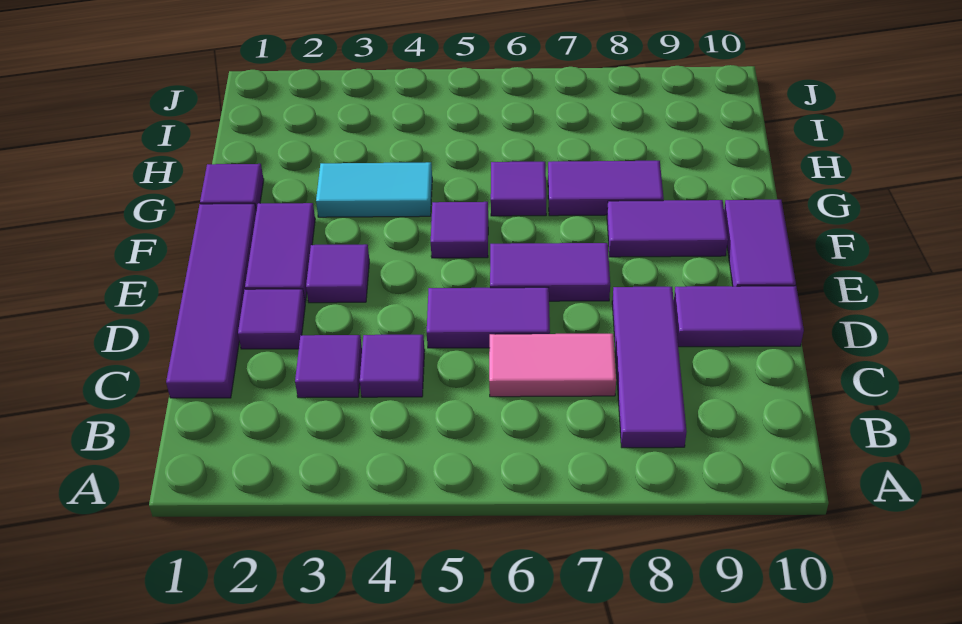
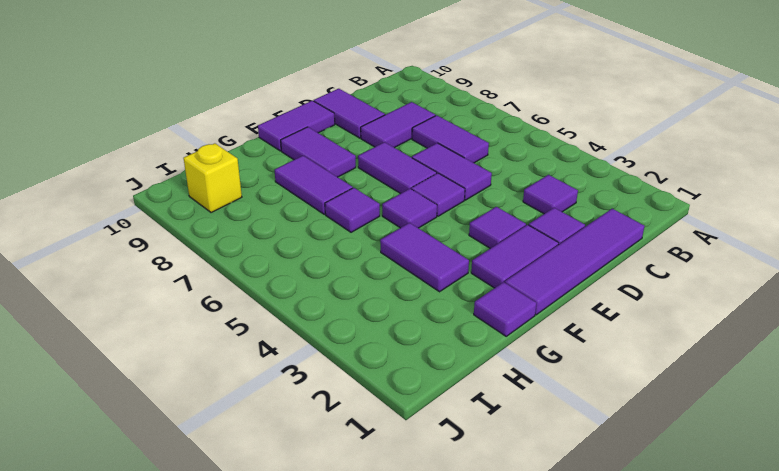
purple tile B8:D8 level 1 -> purple tile C8:D8 level 1
purple tile C4 level 1 -> purple tile E5 level 1
pink tile C6:C7 level 1 -> purple tile C6:C7 level 1
cyan tile G3:G4 level 1 -> purple tile G3:G4 level 1
none -> yellow brick I9 level 1

